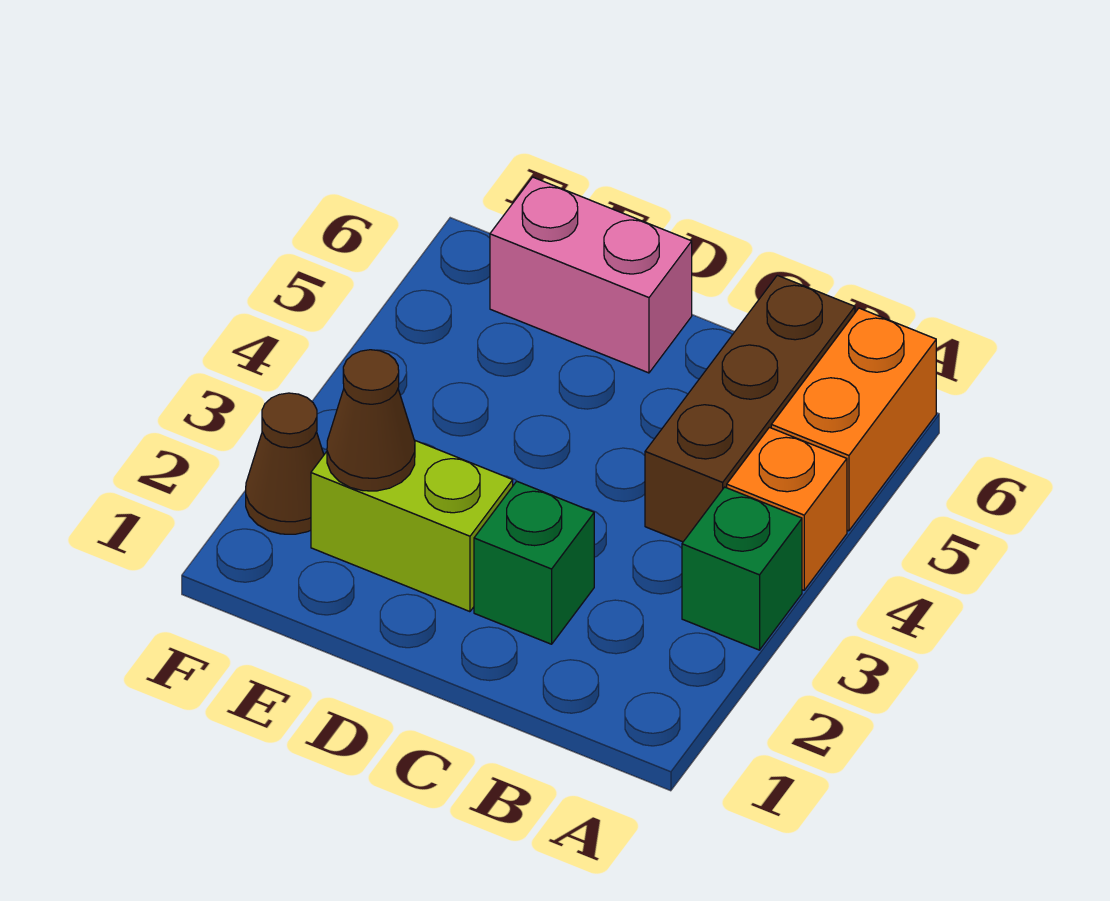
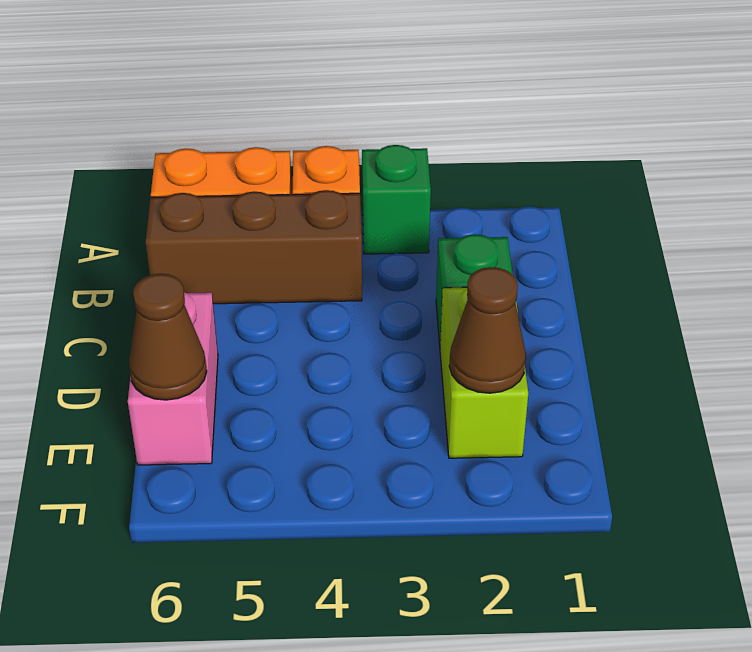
brown cone F2 level 1 -> brown cone E6 level 2

